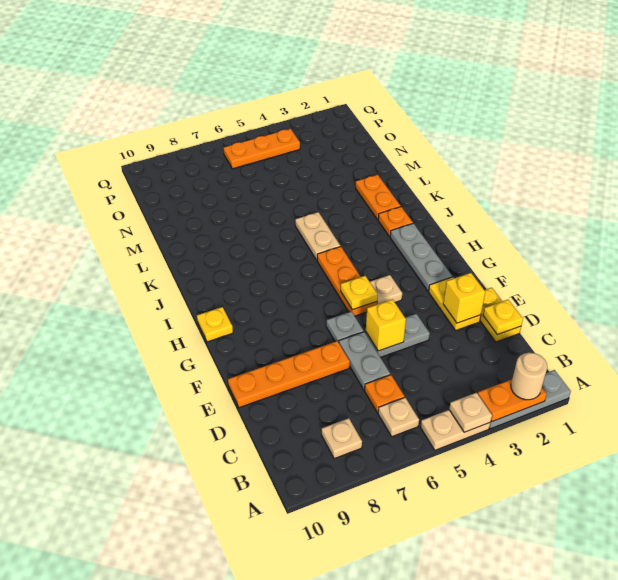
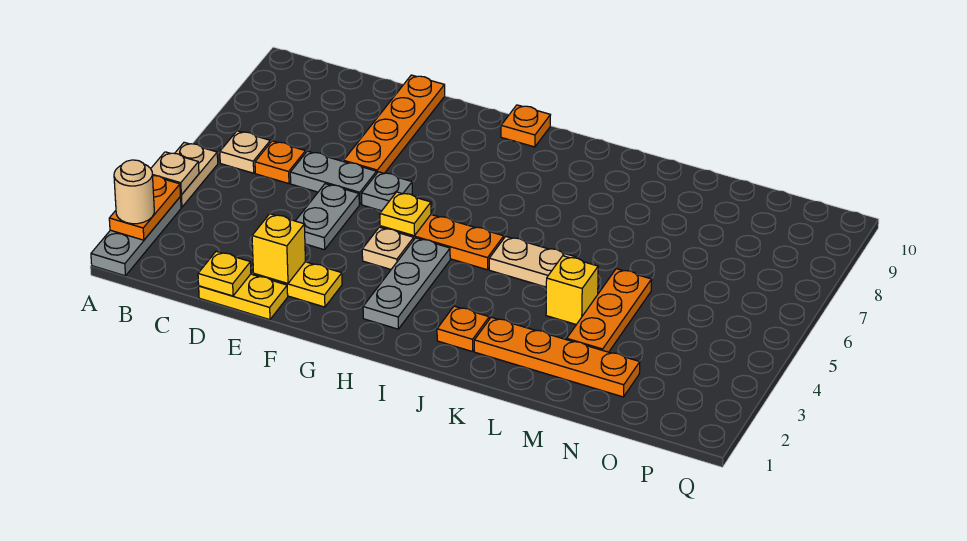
tan plate B8 level 1 -> none
yellow brick E5 level 2 -> yellow brick L4 level 1
grey plate G2:I2 level 1 -> grey plate H2:H4 level 1
yellow plate H10 level 1 -> orange plate H10 level 1
orange plate K2:L2 level 1 -> orange plate K2:N2 level 1
orange plate P4:P6 level 1 -> orange plate M3:M5 level 1

